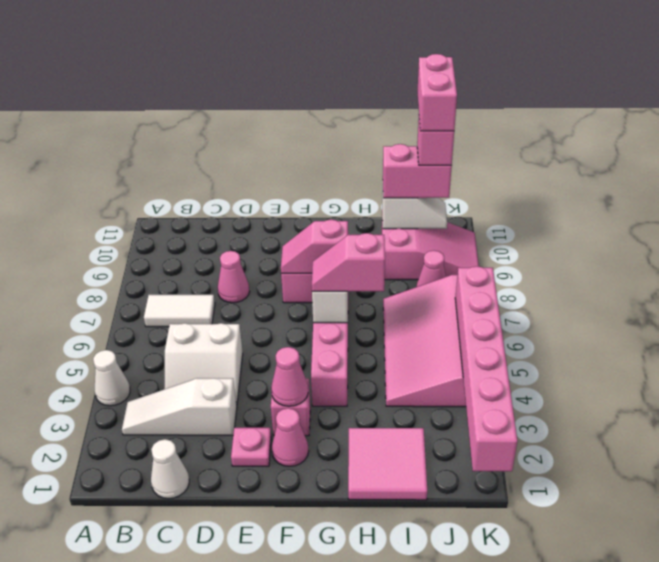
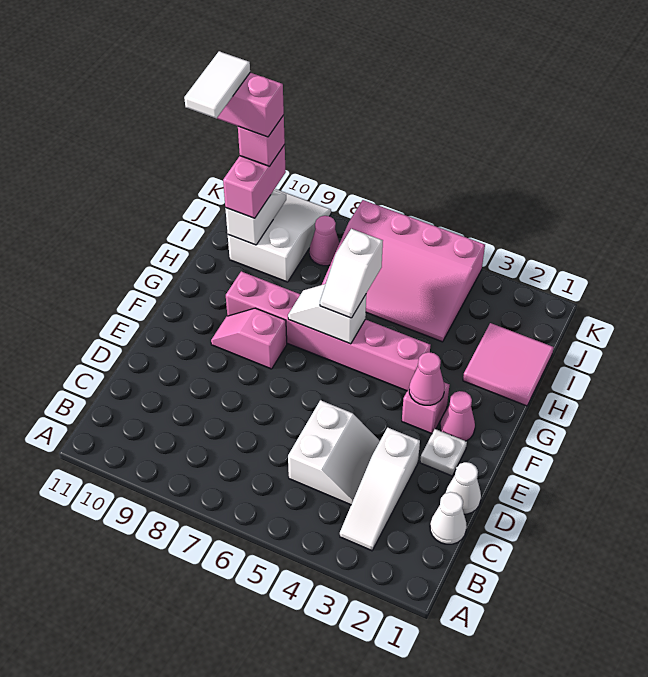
white cone A4 level 1 -> white cone D1 level 1
white tile B7:C7 level 1 -> white tile I11:J11 level 6
pink cone D8 level 1 -> none
pink plate E2 level 1 -> white plate E2 level 1
pink slope F8:G8 level 2 top G -> none
pink slope G6:H6 level 3 top H -> white slope G6:H6 level 3 top H
pink slope I9:K10 level 1 top I -> white slope I9:K10 level 1 top I
pink brick K1:K6 level 2 -> none

